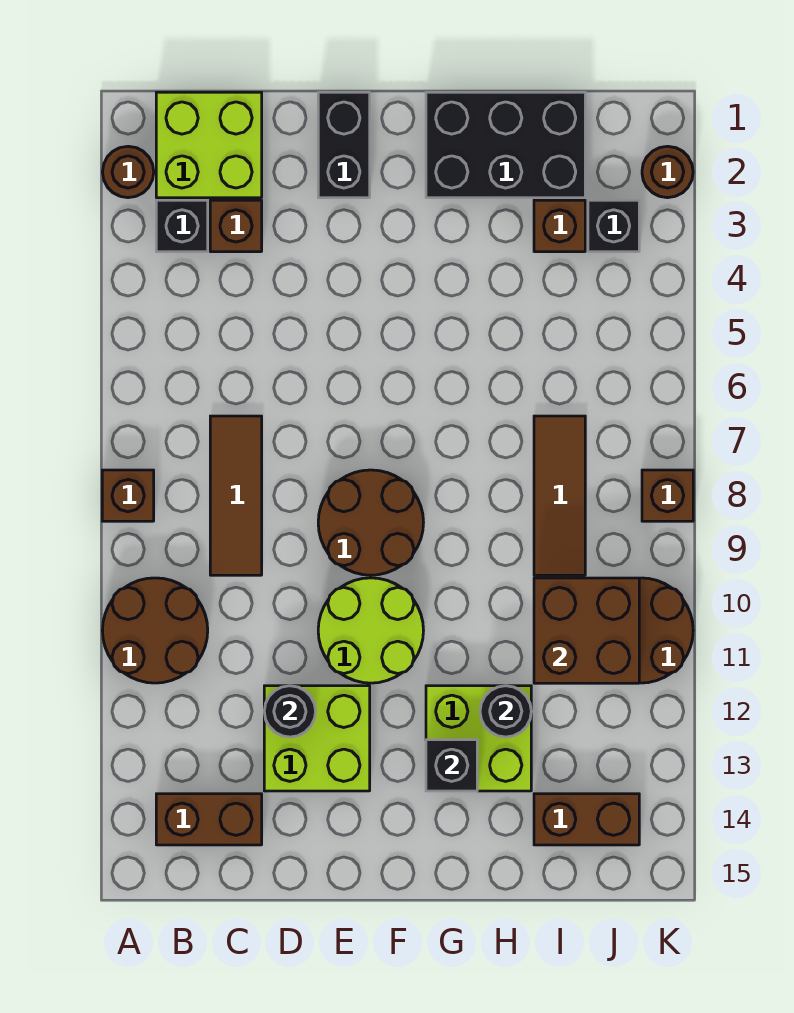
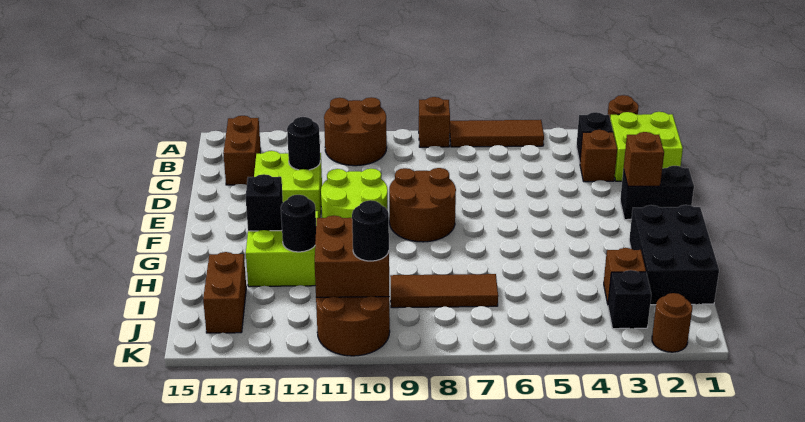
brown tile C7:C9 level 1 -> brown tile A5:A7 level 1
none -> black round brick J10 level 3
brown brick K8 level 1 -> brown brick E2 level 2

